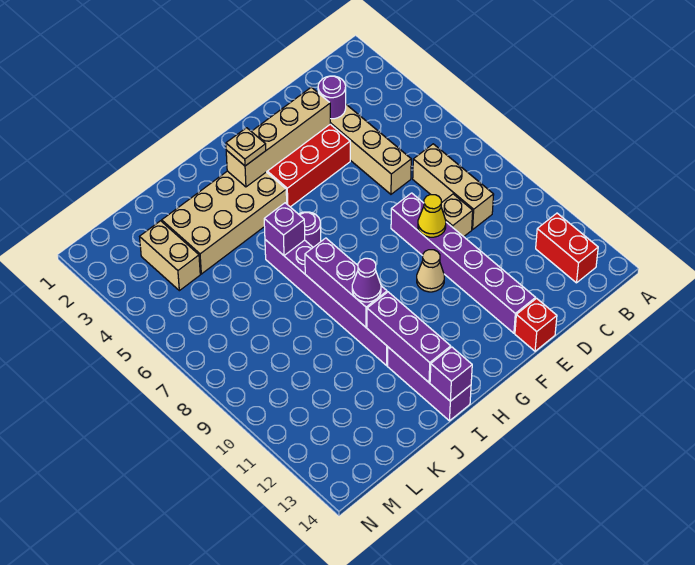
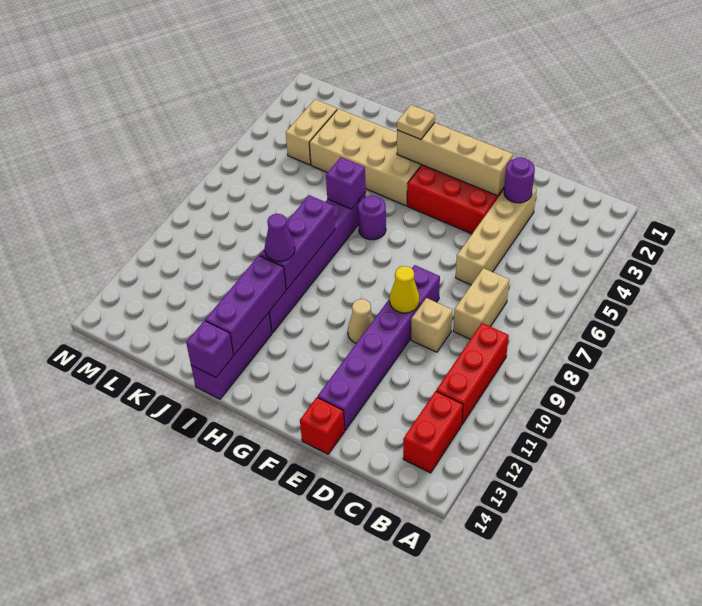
none -> red brick B9:B11 level 1
tan brick C7:C9 level 1 -> tan brick C7:C8 level 1

